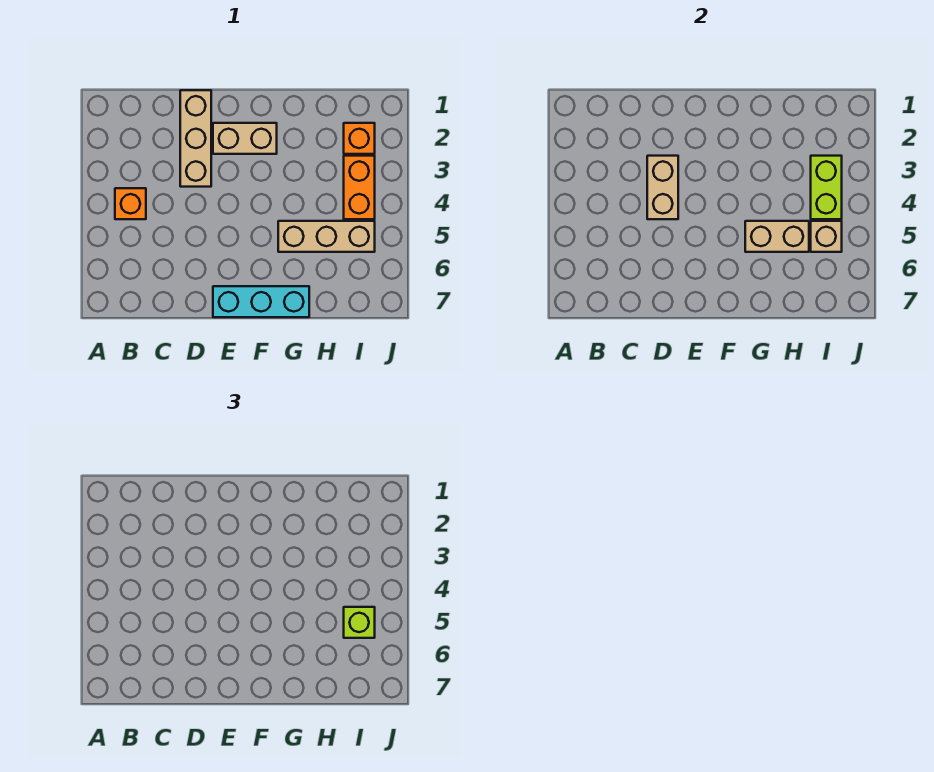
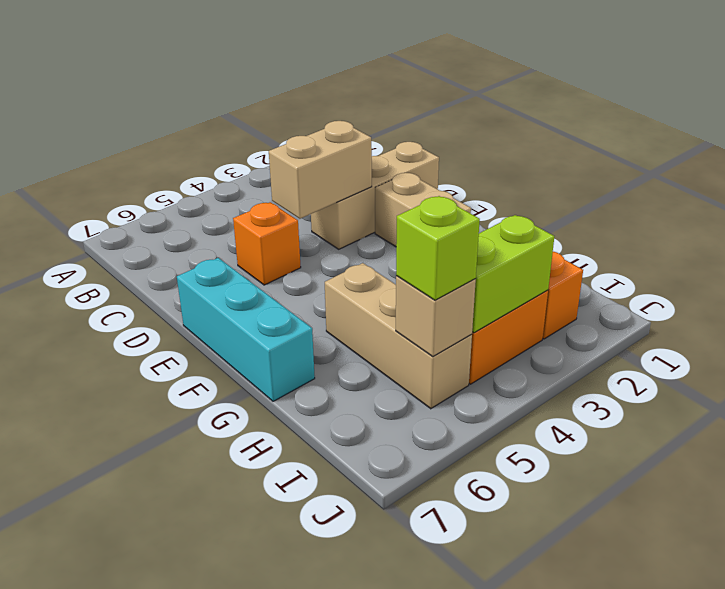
orange brick B4 level 1 -> orange brick D5 level 1
tan brick G5:H5 level 2 -> none

